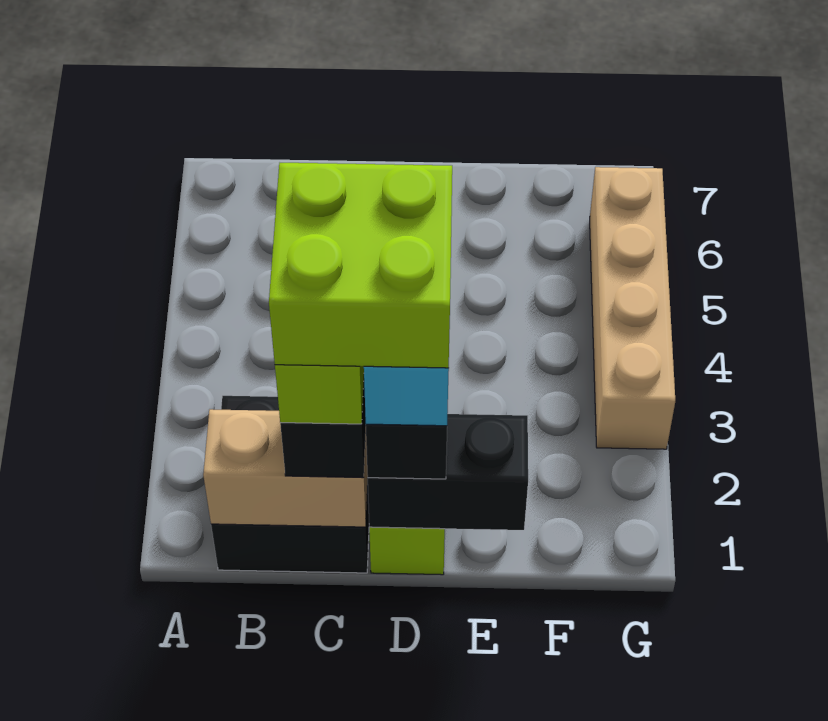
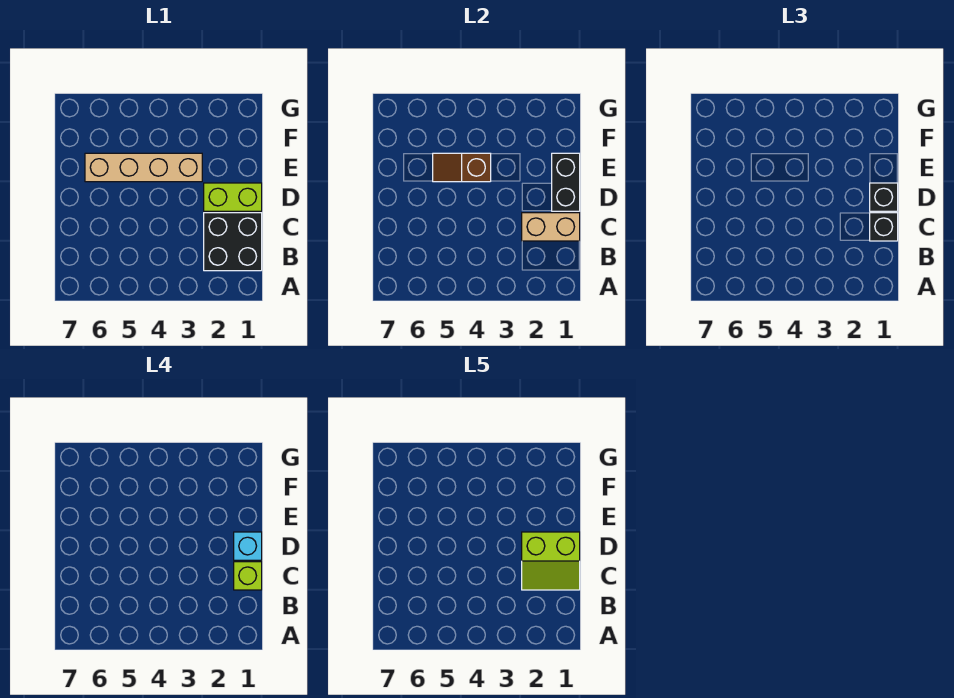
tan brick B1:C1 level 2 -> tan brick C1:C2 level 2
lime brick C1:D2 level 5 -> lime slope C1:D2 level 5 top D
none -> brown slope E4:E5 level 2 top 4
tan brick G3:G6 level 1 -> tan brick E3:E6 level 1

